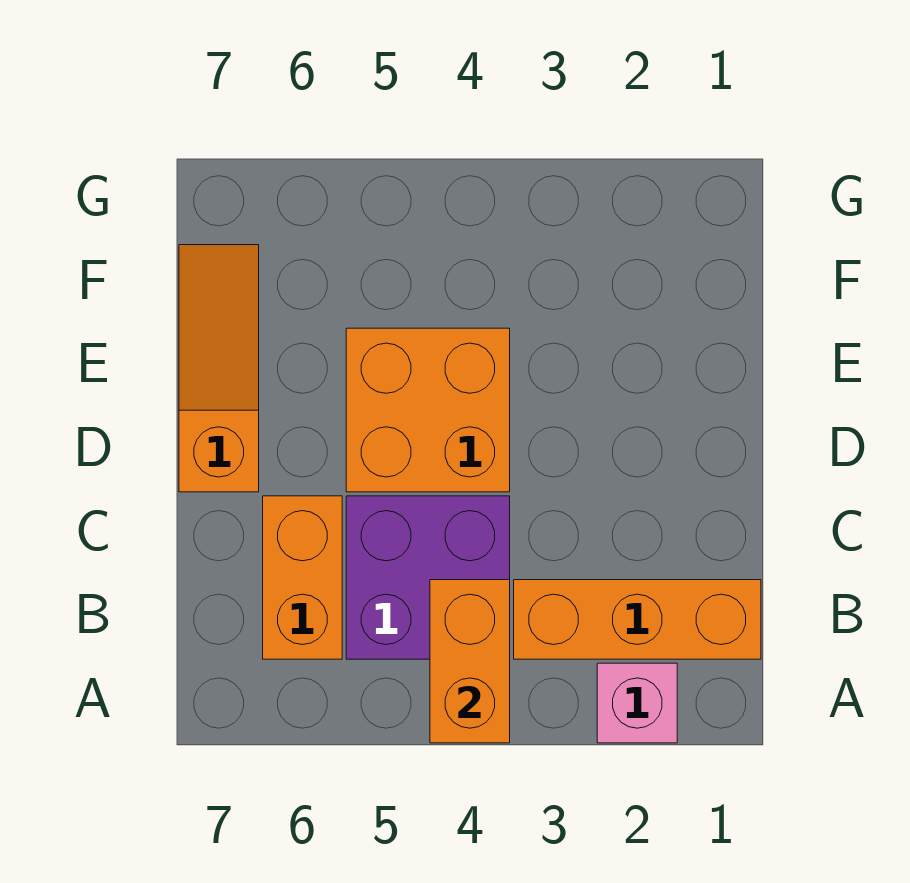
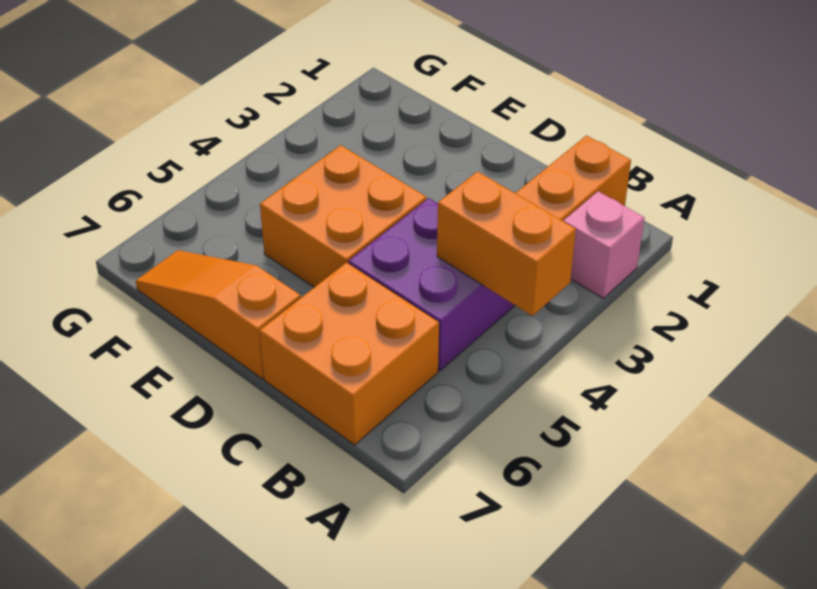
orange brick B6:C6 level 1 -> orange brick B6:C7 level 1

